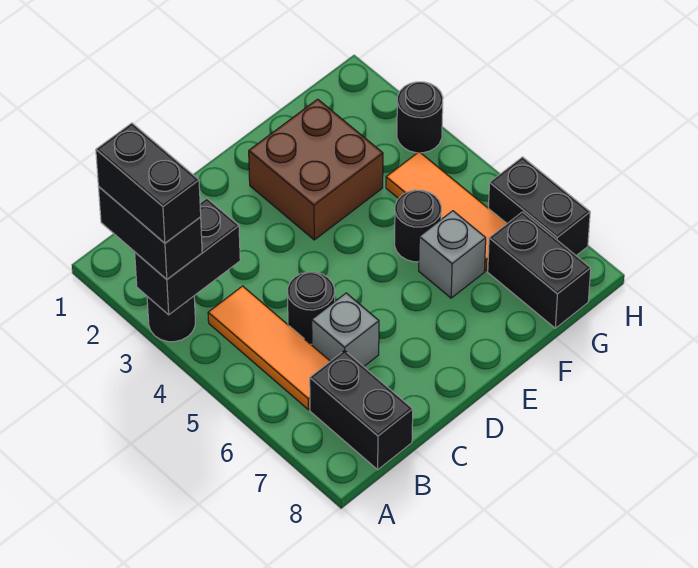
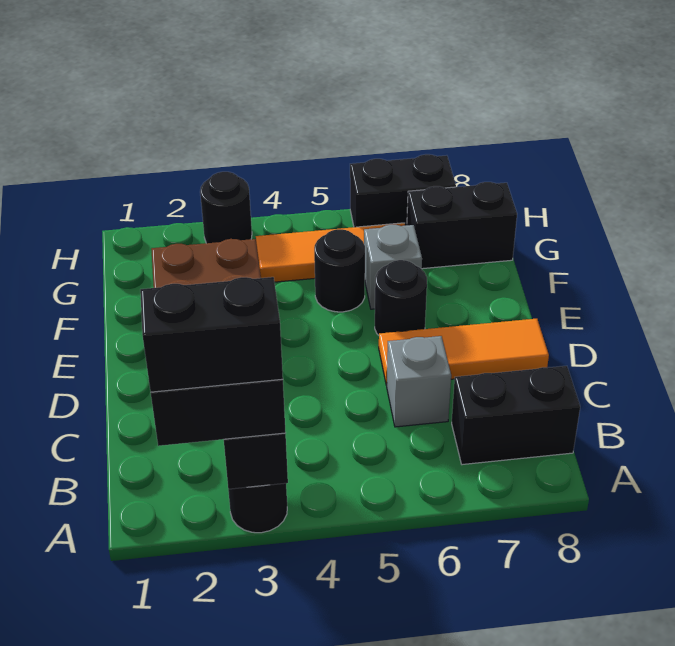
orange tile B4:B6 level 1 -> orange tile D6:D8 level 1
black round brick C5 level 1 -> black round brick E6 level 1

